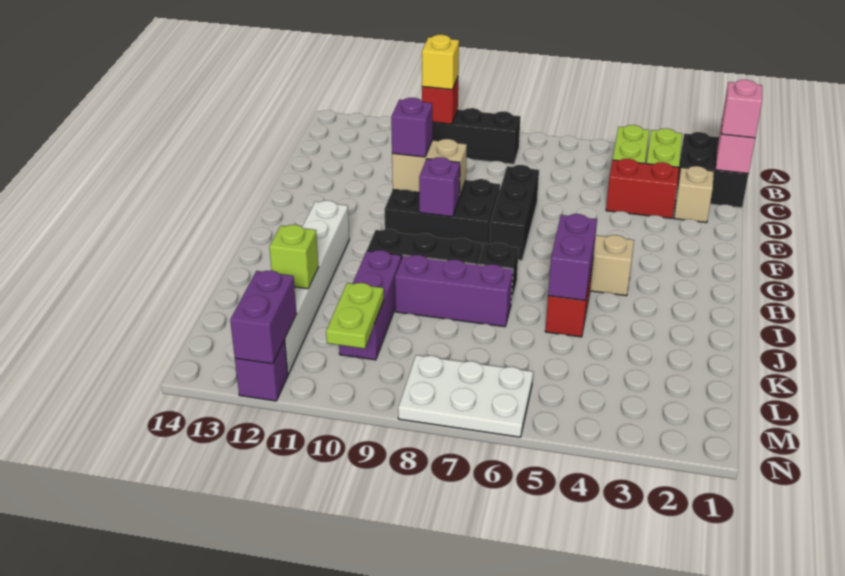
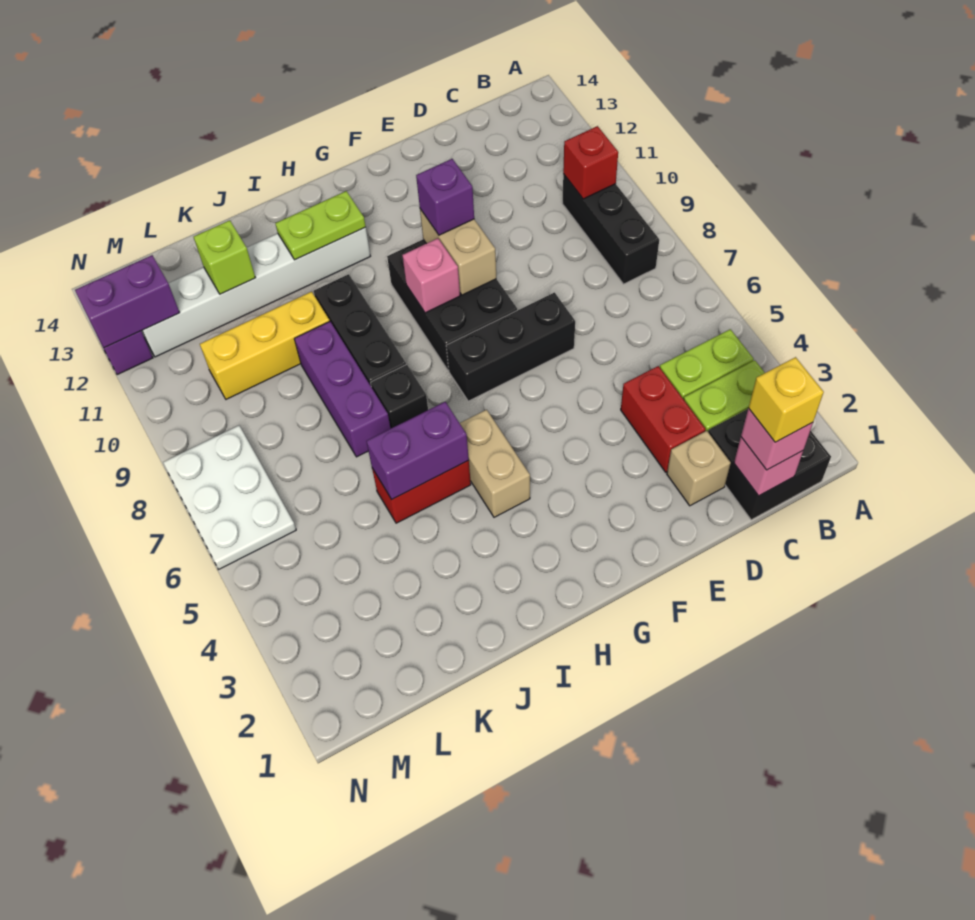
yellow brick B10 level 3 -> yellow brick C1 level 4
purple brick G9 level 2 -> pink brick G9 level 2
purple brick J10:L10 level 1 -> yellow brick J10:L10 level 1
lime plate L10:M10 level 2 -> lime plate H12:I12 level 2

